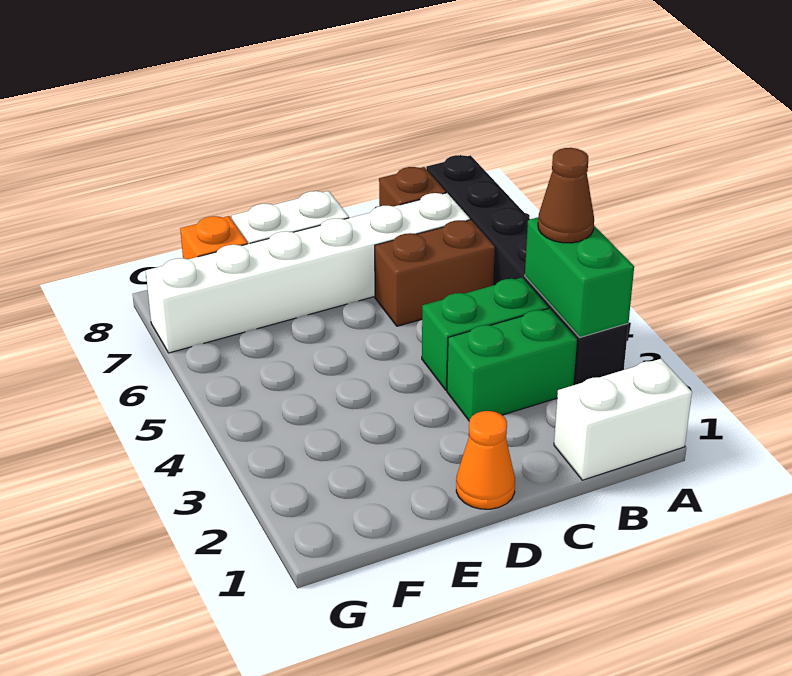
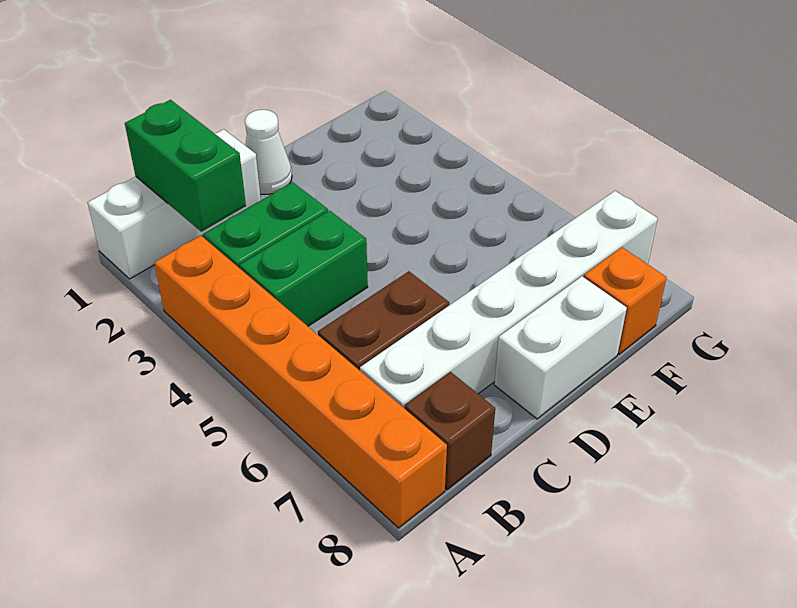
white brick A1:B1 level 1 -> white brick A1:C1 level 1
black brick A3:A8 level 1 -> orange brick A3:A8 level 1
green brick A3:A4 level 2 -> green brick B1:B2 level 2
brown cone A4 level 3 -> none
orange cone D1 level 1 -> white cone D1 level 1

